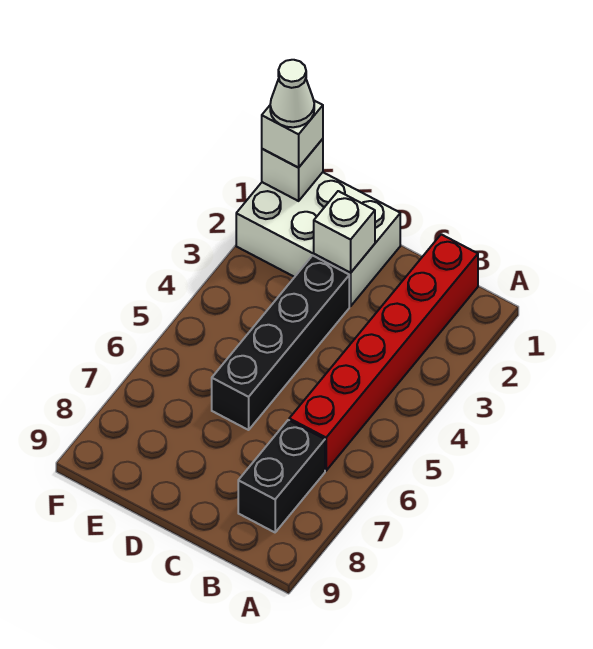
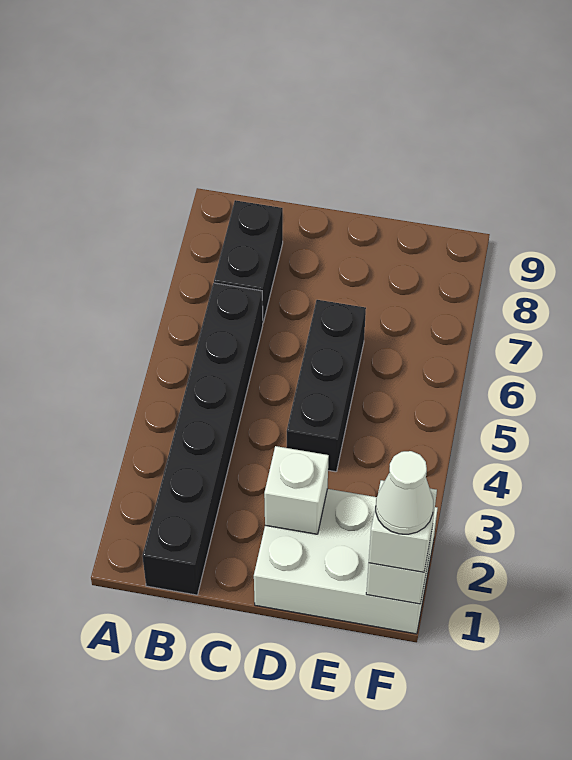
red brick B1:B6 level 1 -> black brick B1:B6 level 1
black brick D3:D6 level 1 -> black brick D4:D6 level 1

